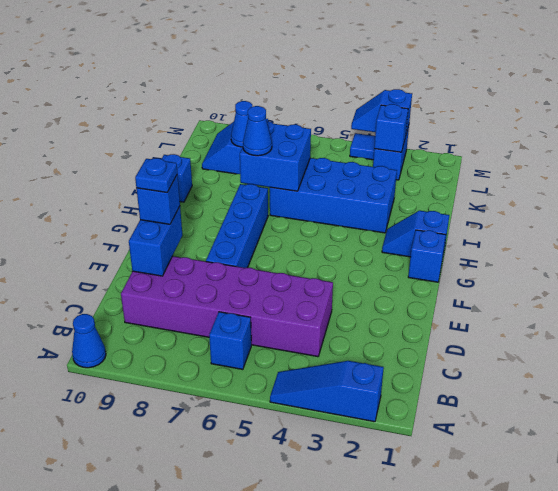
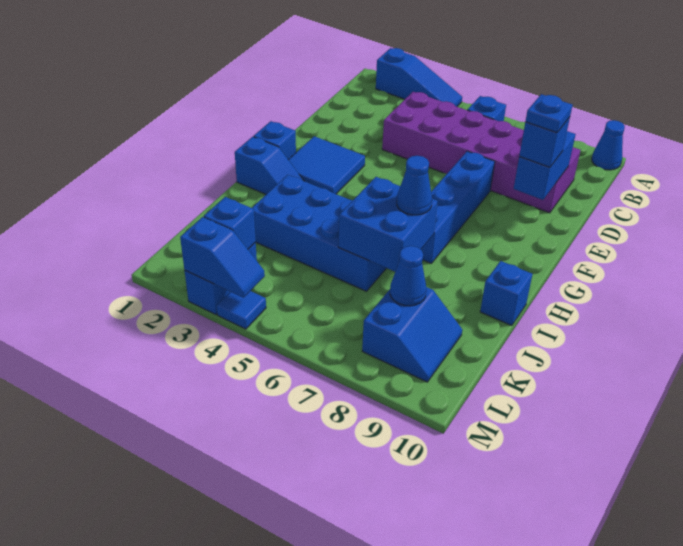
none -> blue tile F2:G3 level 1

